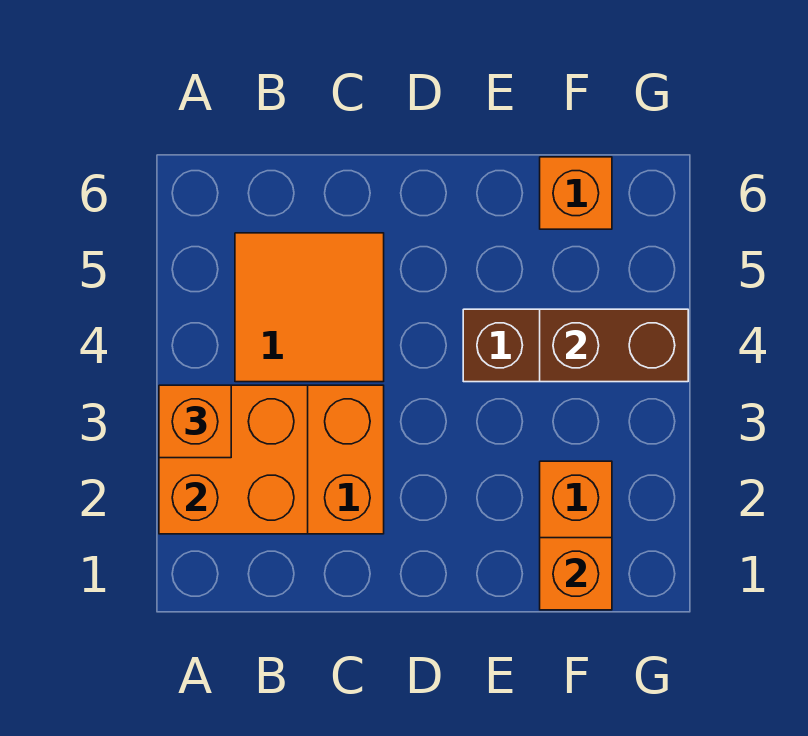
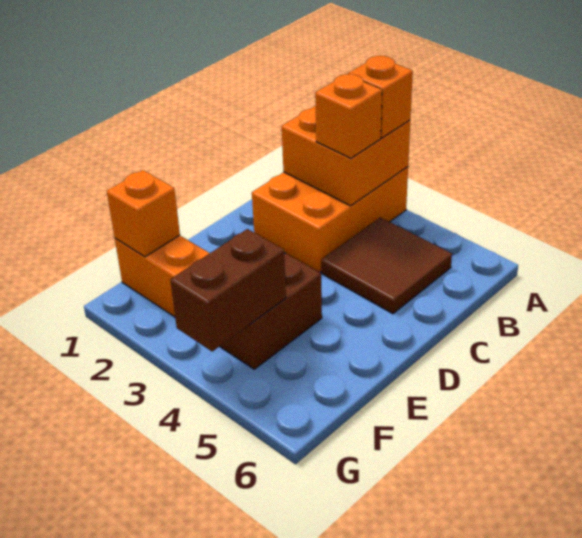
orange tile B4:C5 level 1 -> brown tile B4:C5 level 1
orange brick F6 level 1 -> orange brick B3 level 3

